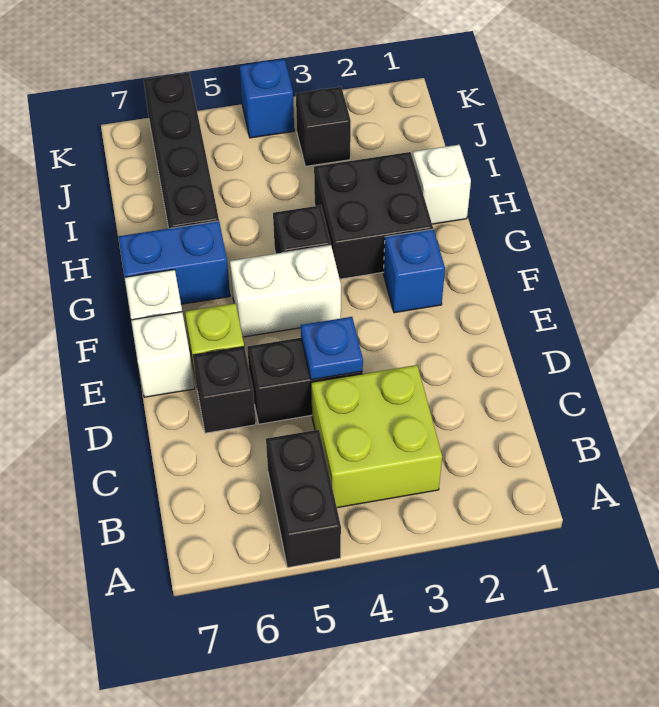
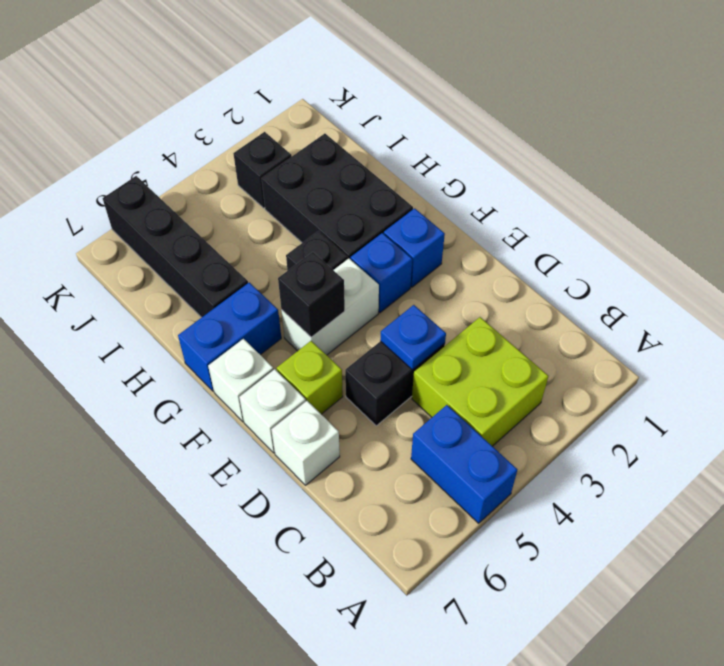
black brick A5:B5 level 1 -> blue brick A5:B5 level 1
black brick D6 level 1 -> black brick F5 level 2
black brick G2:H3 level 1 -> black brick G2:I3 level 1
white brick H1 level 1 -> white brick D7 level 1
blue brick K4 level 1 -> blue brick F3 level 1

